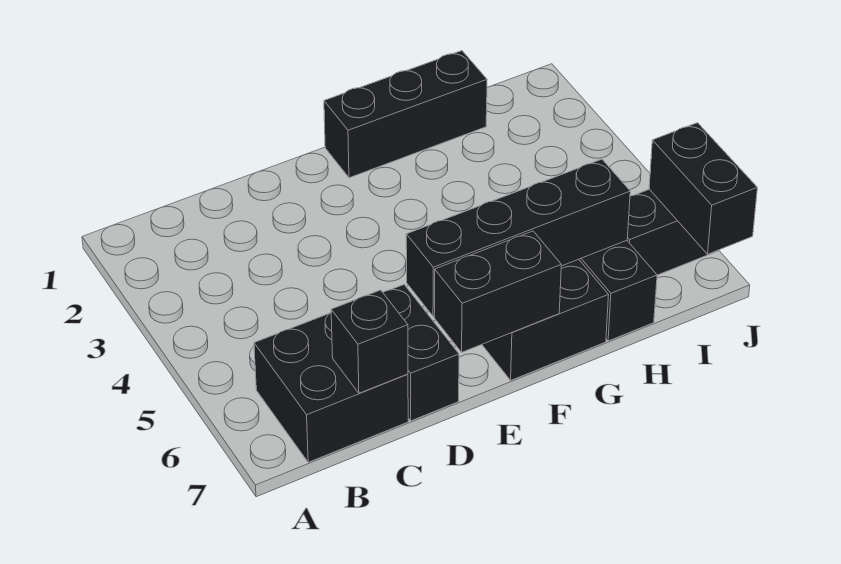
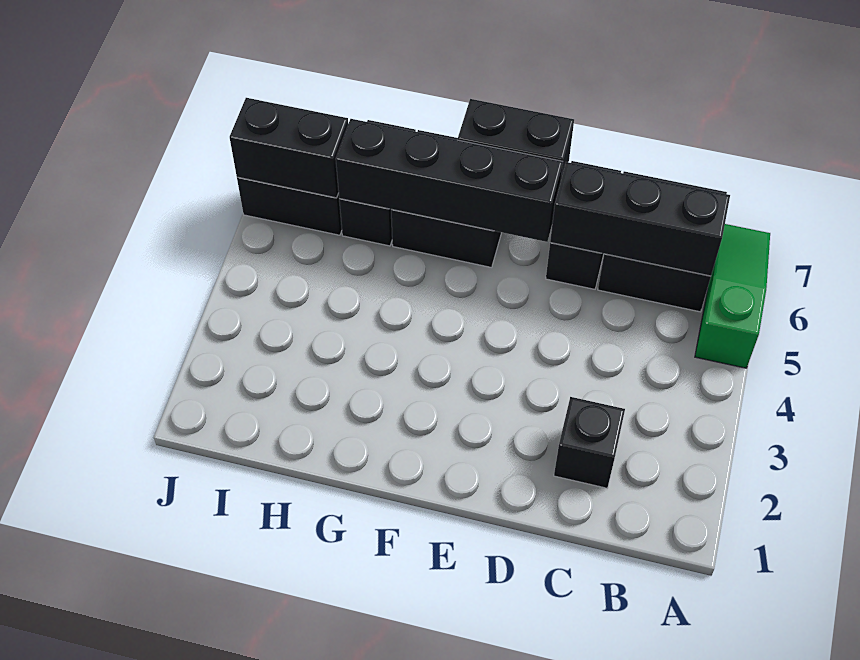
none -> green slope A5:A7 level 1 top 5
black brick C7 level 2 -> black brick C2 level 1
black brick F1:H1 level 1 -> black brick B6:D6 level 2
black brick J6:J7 level 2 -> black brick I6:J6 level 2

